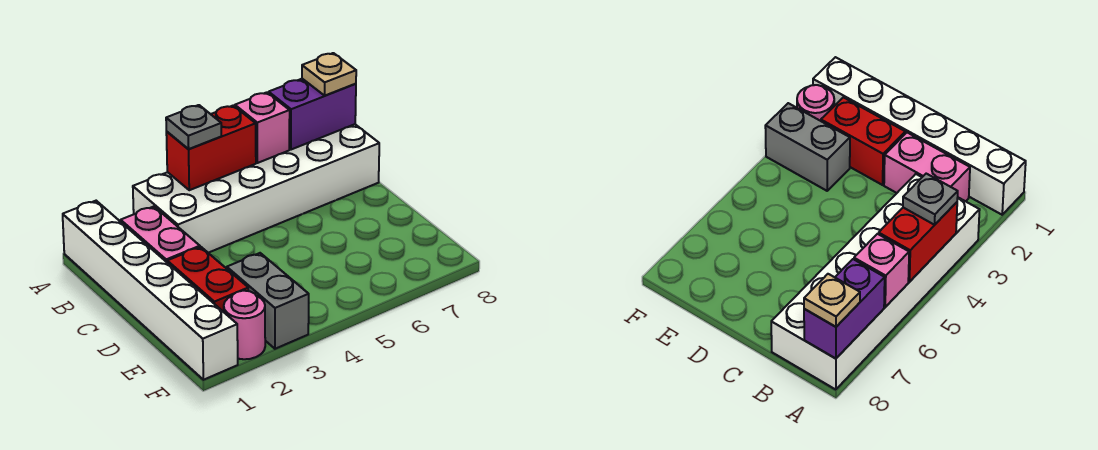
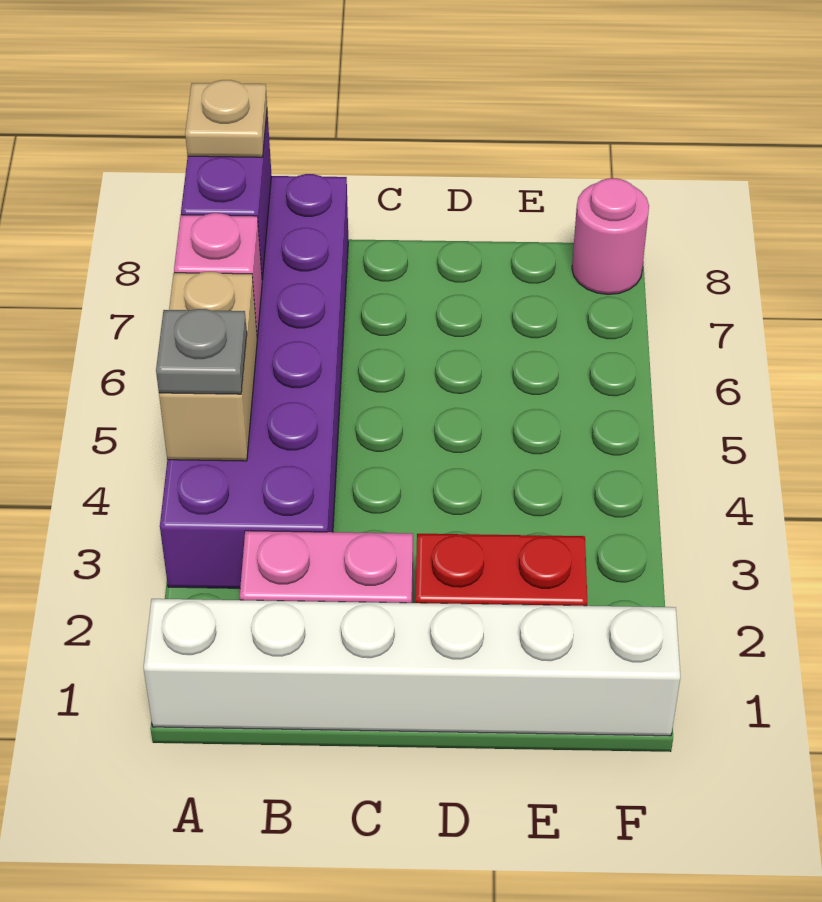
white brick A3:B8 level 1 -> purple brick A3:B8 level 1
red brick A4:A5 level 2 -> tan brick A4:A5 level 2
grey brick E3:F3 level 1 -> none
pink round brick F2 level 1 -> pink round brick F8 level 1

